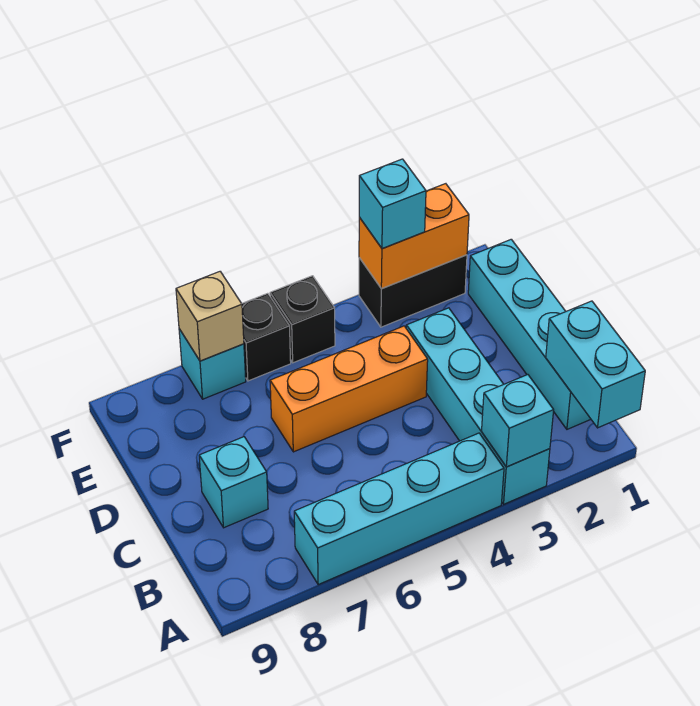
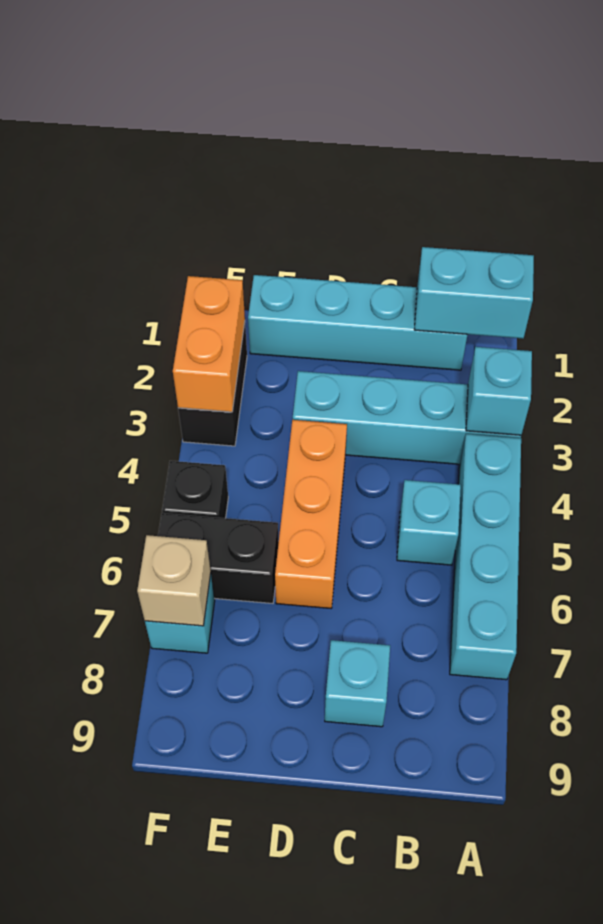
cyan brick F3 level 3 -> cyan brick B5 level 1
black brick F6 level 1 -> black brick E6:F6 level 1

